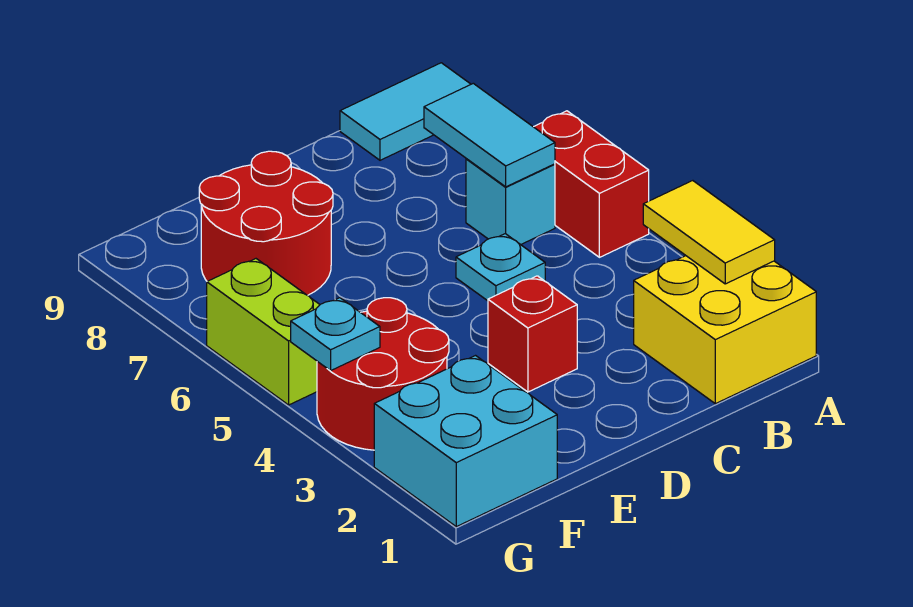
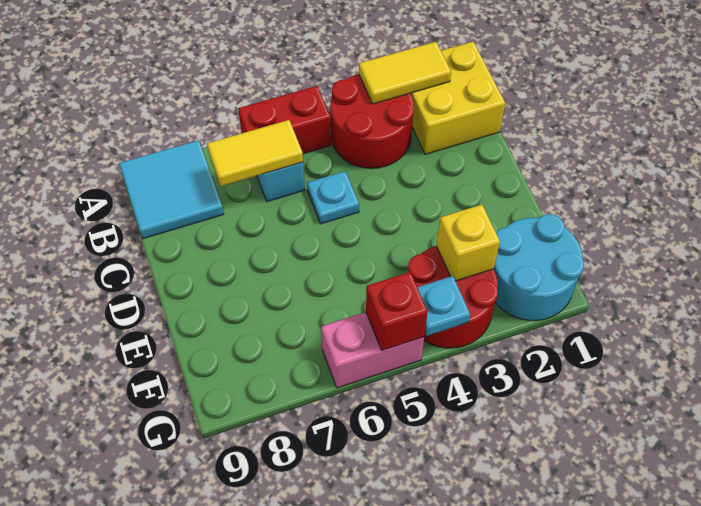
cyan tile A9:B9 level 1 -> cyan tile A8:B9 level 1
cyan tile B6:B7 level 2 -> yellow tile B6:B7 level 2
red brick D3 level 1 -> red brick G5 level 2
red round brick E7:F8 level 1 -> red round brick A3:B4 level 1
cyan brick F1:G2 level 1 -> cyan round brick F1:G2 level 1
none -> yellow brick F3 level 2
lime brick G5:G6 level 1 -> pink brick G5:G6 level 1

